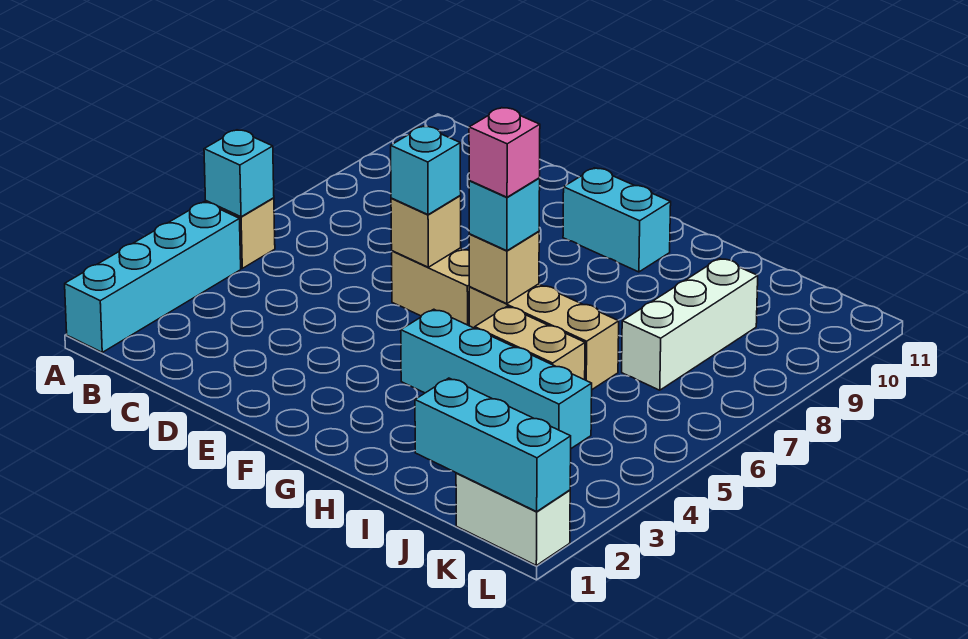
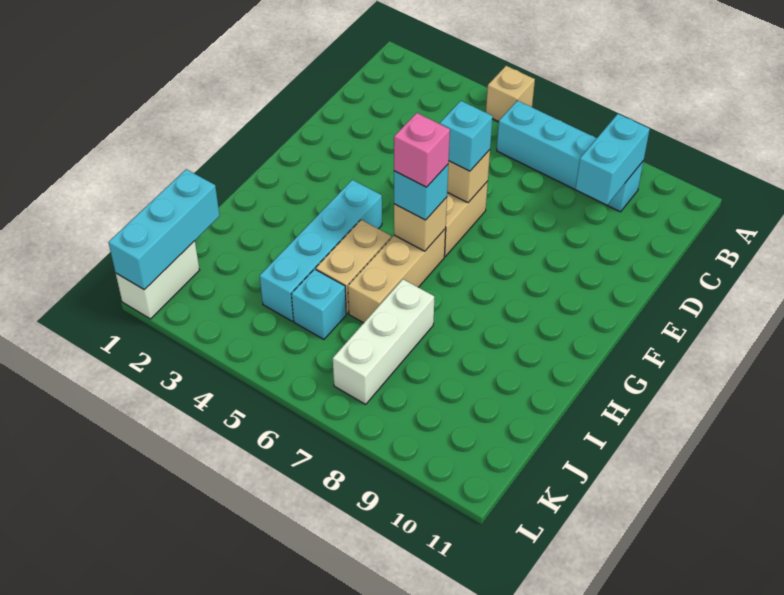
cyan brick A1:A4 level 1 -> cyan brick B6:B9 level 1
cyan brick A5 level 2 -> cyan brick J5 level 1
cyan brick F10:G10 level 1 -> cyan brick B9:C9 level 2
white brick J7:J9 level 1 -> white brick I7:K7 level 1

